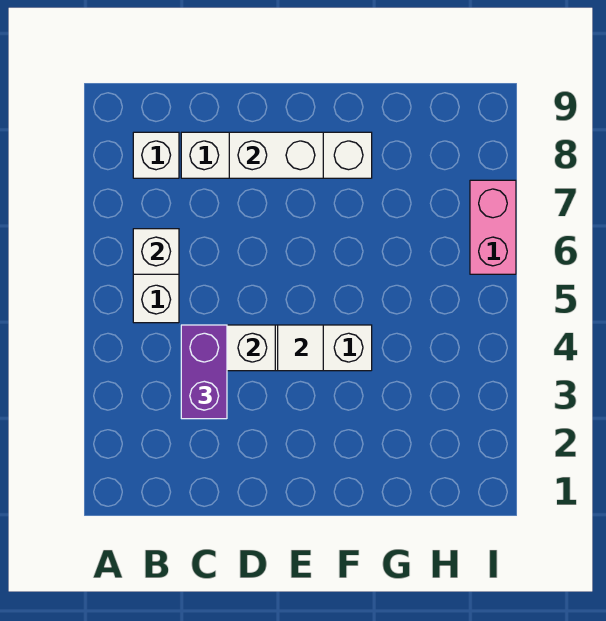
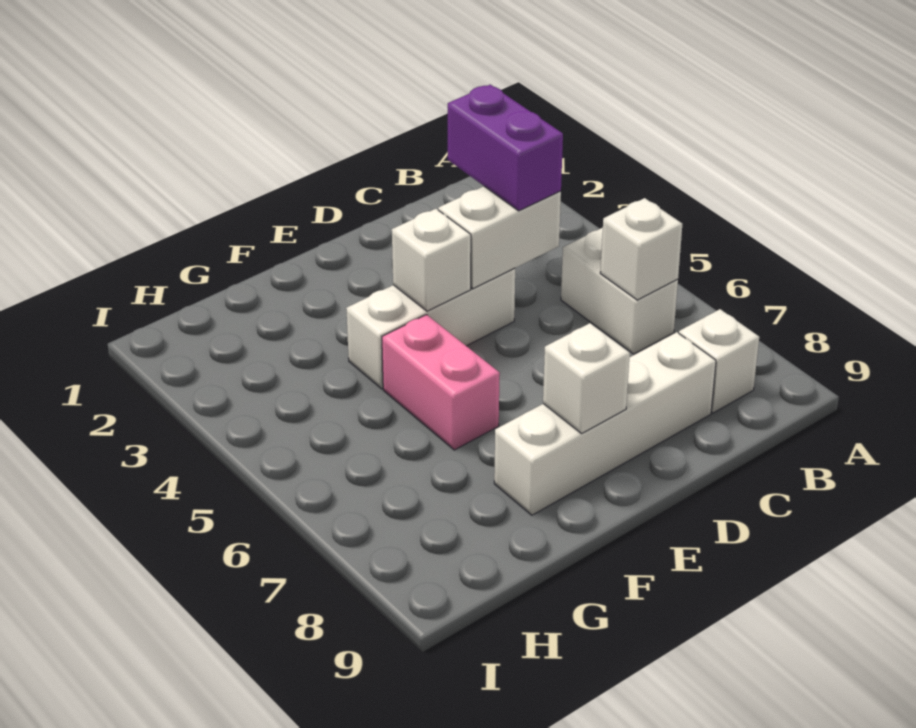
white brick D8:E8 level 2 -> white brick E8 level 2
white tile E4 level 2 -> white brick E4 level 2
pink brick I6:I7 level 1 -> pink brick F5:F6 level 1

